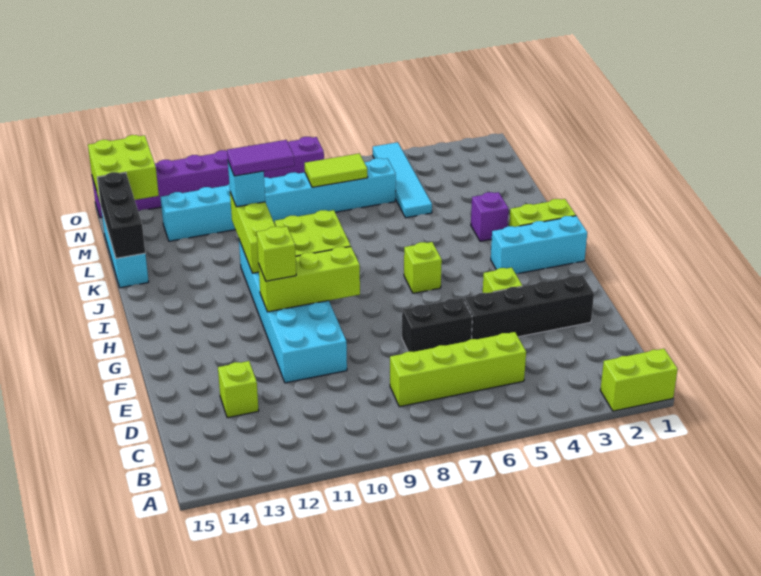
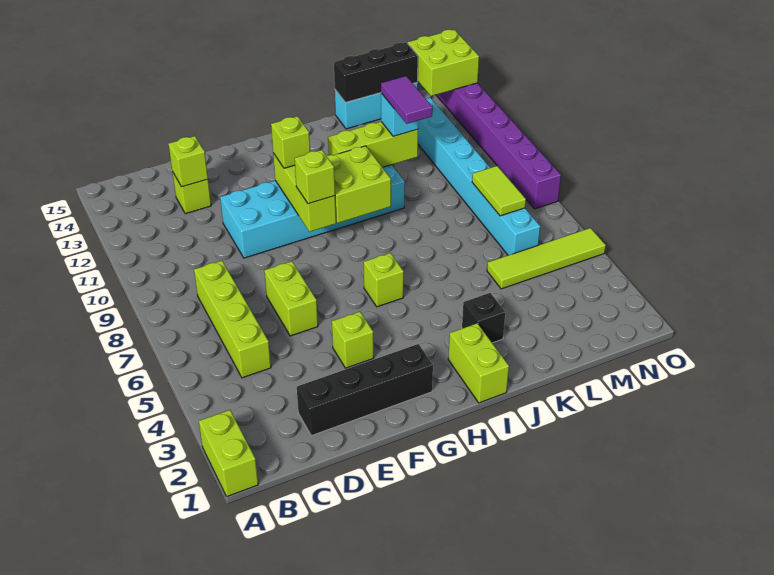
none -> lime brick D13 level 2
black brick E2:E5 level 1 -> black brick D2:G2 level 1
black brick E6:E7 level 1 -> lime brick E6:E7 level 1
none -> lime brick G9 level 3
cyan brick H1:H3 level 1 -> none
purple brick J3 level 1 -> black brick J3 level 1
cyan tile L5:O5 level 1 -> lime tile L5:O5 level 1

